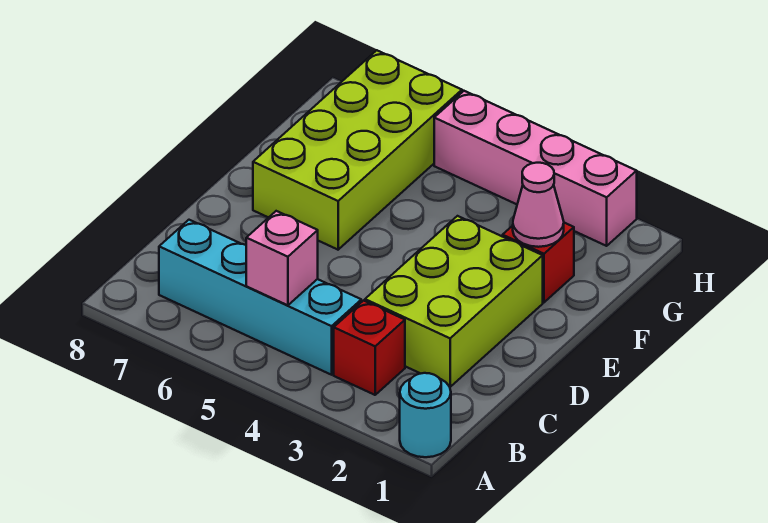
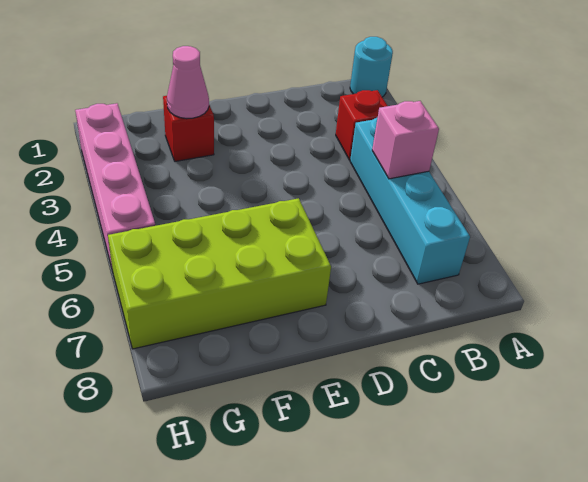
lime brick C2:E3 level 1 -> none

